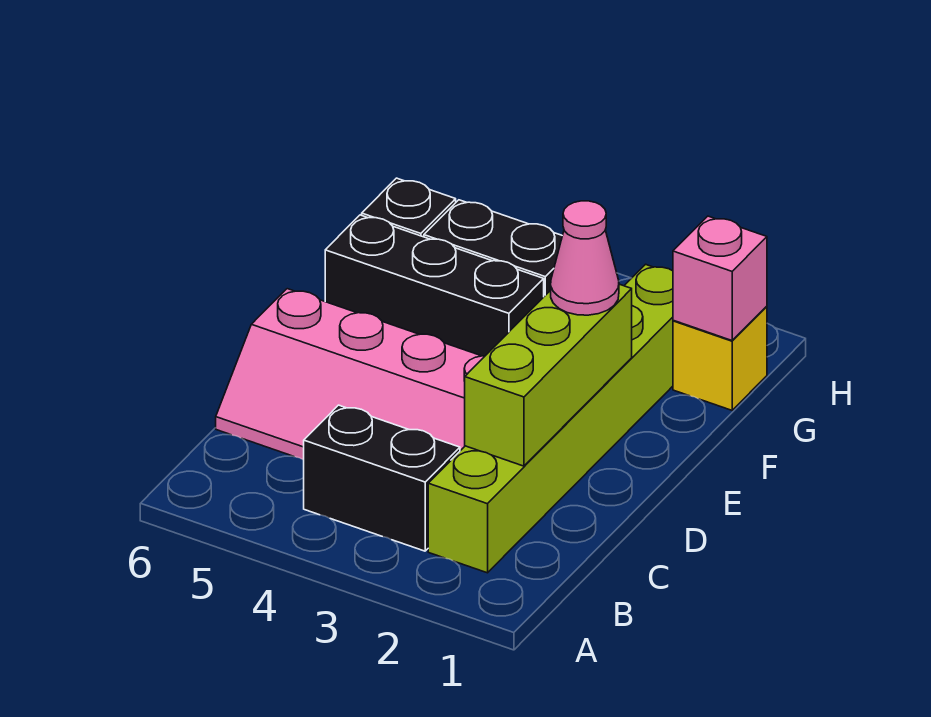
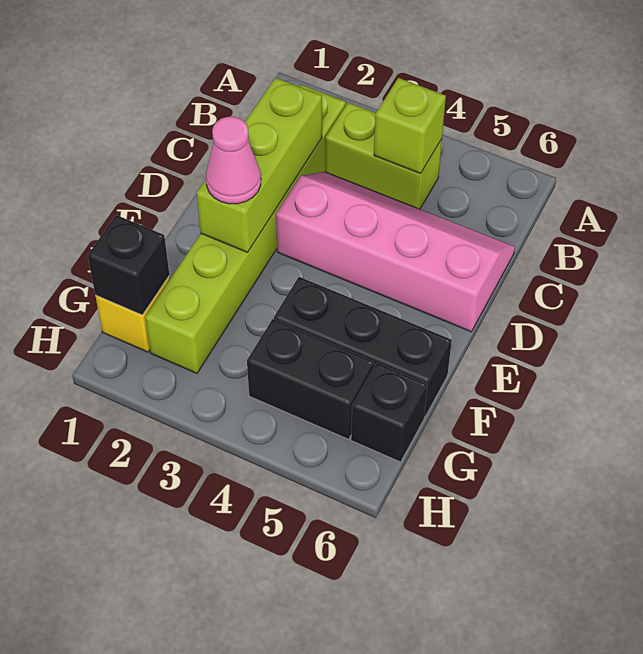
black brick B3:B4 level 1 -> lime brick B3:B4 level 1
none -> lime brick B4 level 2
pink brick G1 level 2 -> black brick G1 level 2

